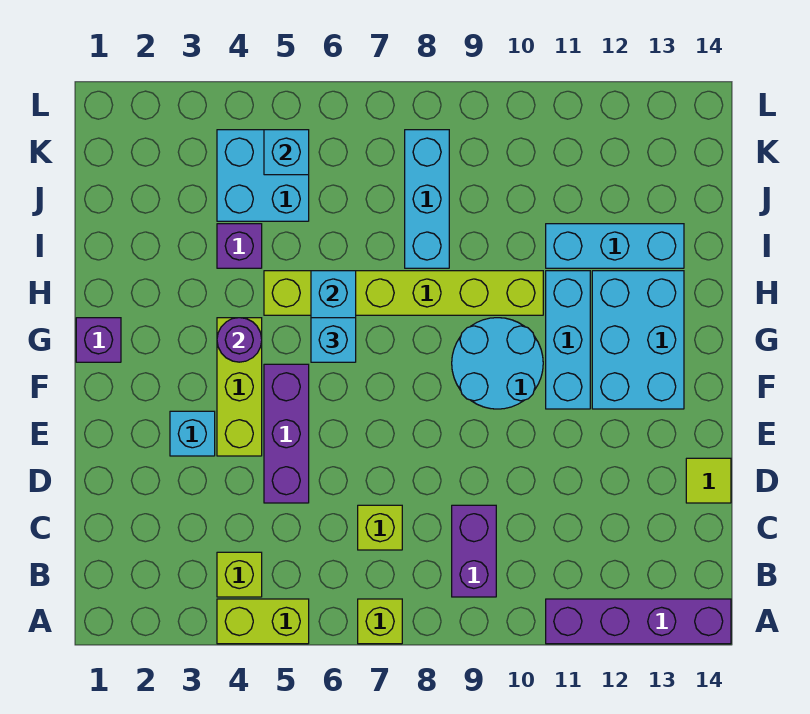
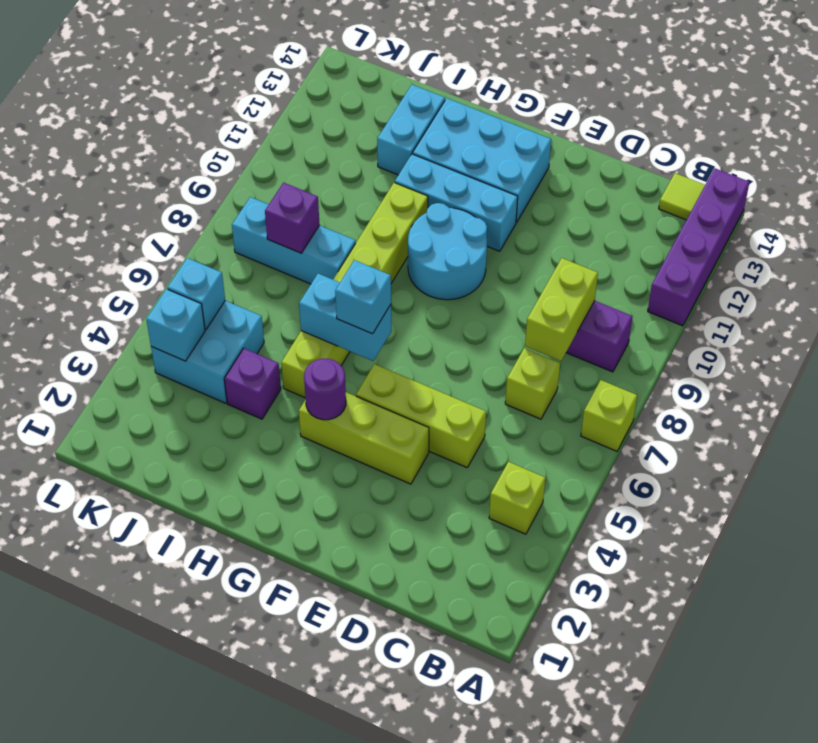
lime brick A4:A5 level 1 -> lime brick C8:C9 level 2
purple brick D5:F5 level 1 -> lime brick D5:F5 level 1
lime tile D14 level 1 -> lime tile B14 level 1
cyan brick E3 level 1 -> cyan brick K4 level 2
purple brick G1 level 1 -> purple brick J8 level 2
cyan brick I11:I13 level 1 -> cyan brick I12:I13 level 1

